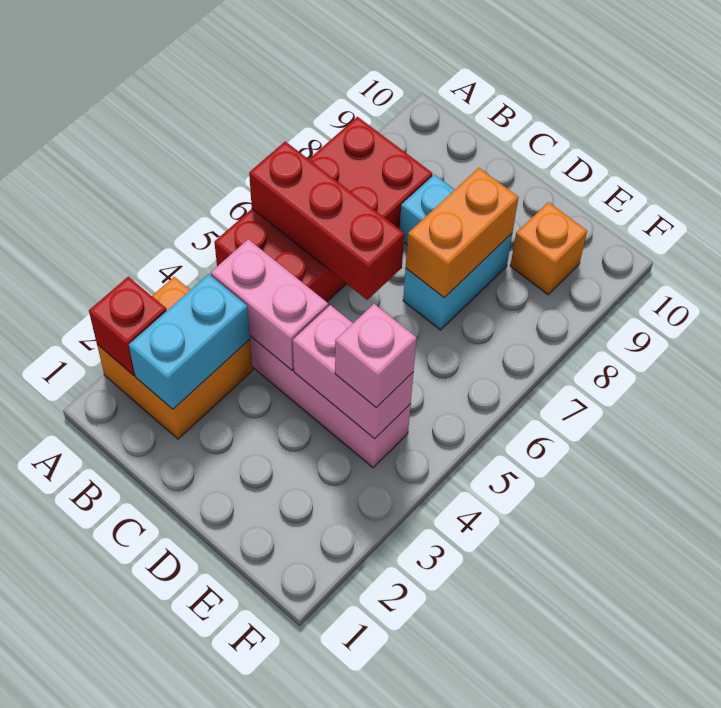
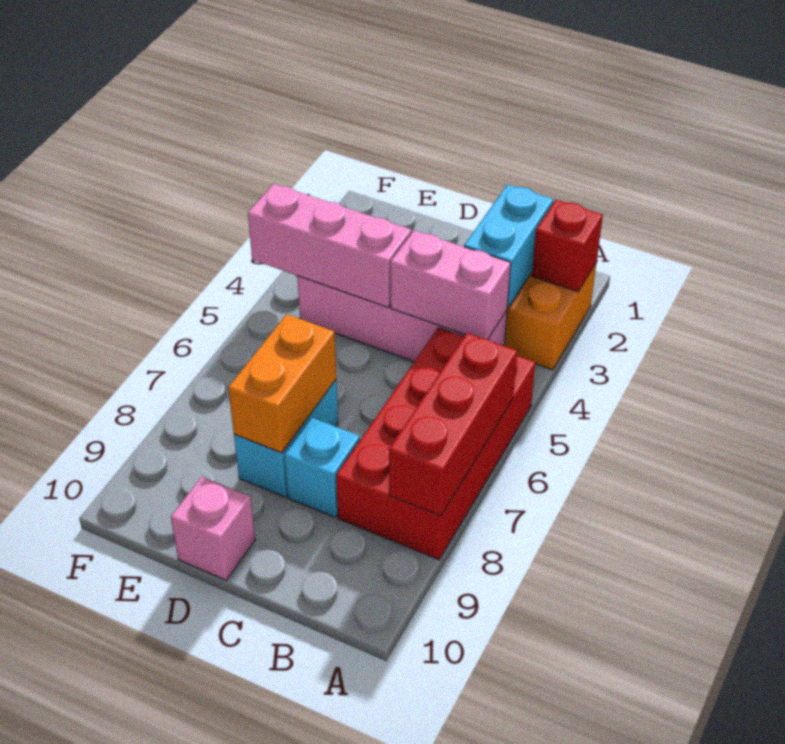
red brick A6:C6 level 2 -> red brick A6:A8 level 2
pink brick D4:E4 level 2 -> pink brick D4:F4 level 2
pink brick E4 level 3 -> pink brick D10 level 1
orange brick E9 level 1 -> none

